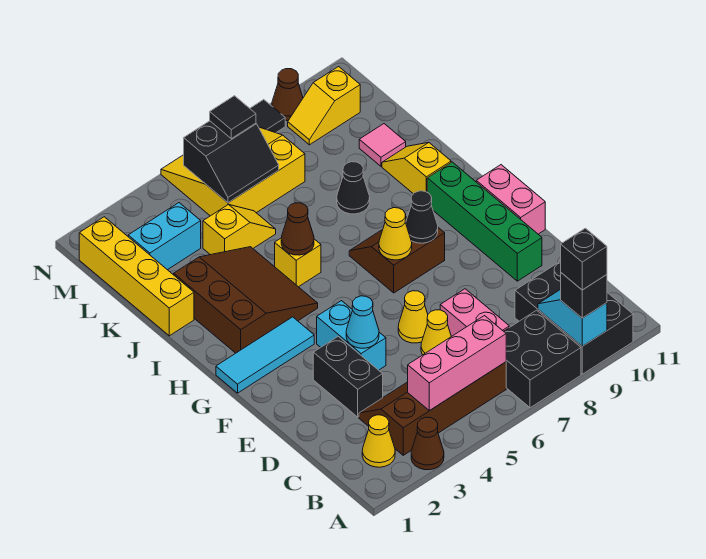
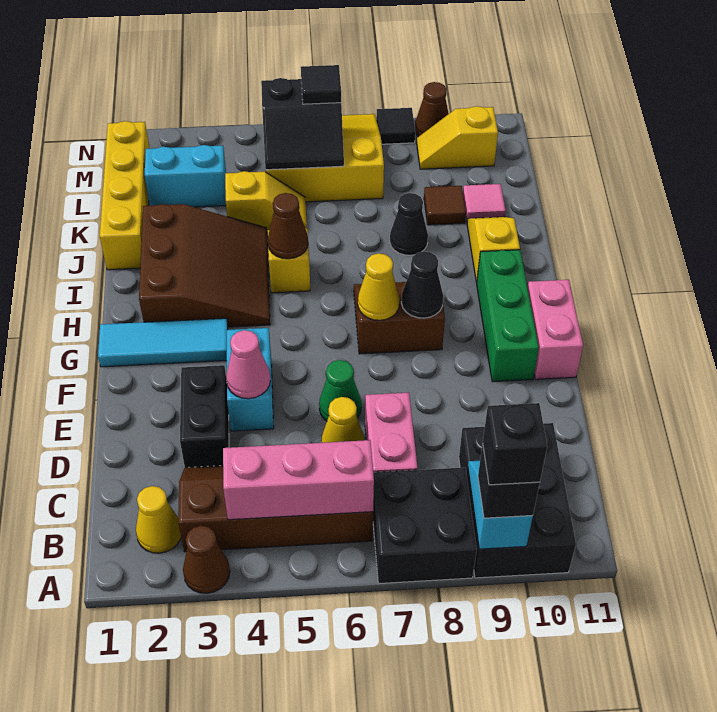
cyan cone E4 level 2 -> pink cone E4 level 2
yellow cone E6 level 1 -> green cone E6 level 1
green brick E10:H10 level 1 -> green brick F10:H10 level 1
none -> brown tile K9 level 1

